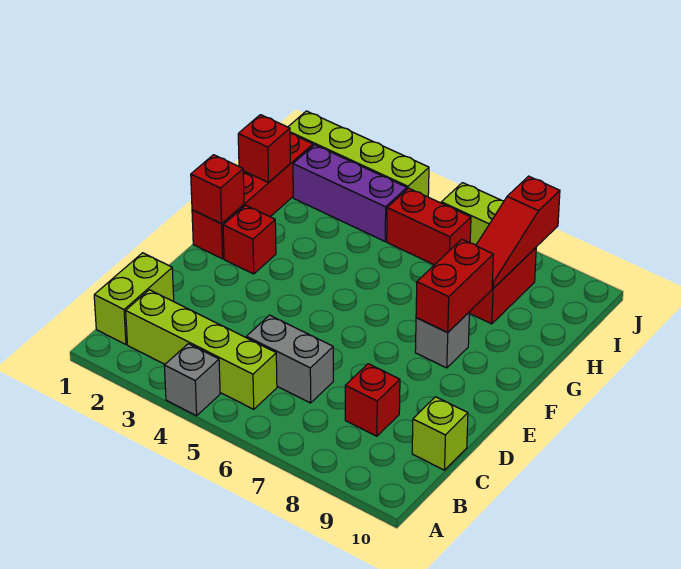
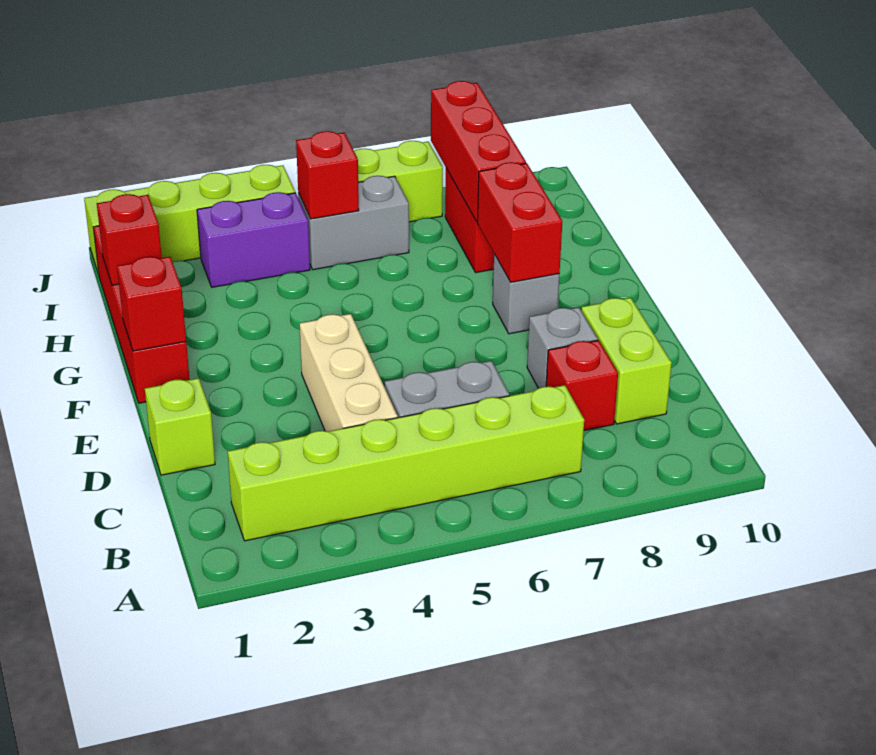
grey brick A4 level 1 -> grey brick D8 level 1
lime brick B1:C1 level 1 -> lime brick C9:D9 level 1
lime brick B2:B5 level 1 -> lime brick B2:B7 level 1
none -> tan brick C4:E4 level 1
lime brick C10 level 1 -> lime brick D1 level 1
red brick F2 level 1 -> red brick I5 level 2
red slope H8:J8 level 2 top J -> red brick H8:J8 level 2
purple brick I2:I4 level 1 -> purple brick I3:I4 level 1
red brick I5:I6 level 1 -> grey brick I5:I6 level 1

